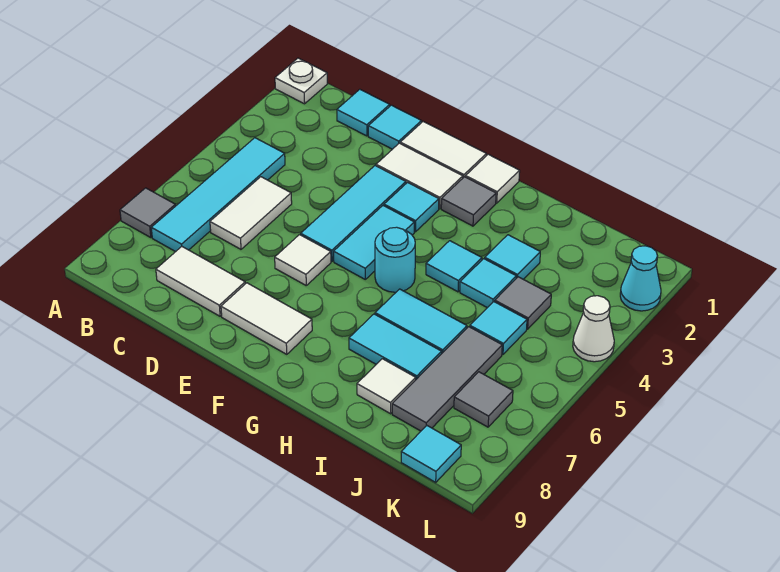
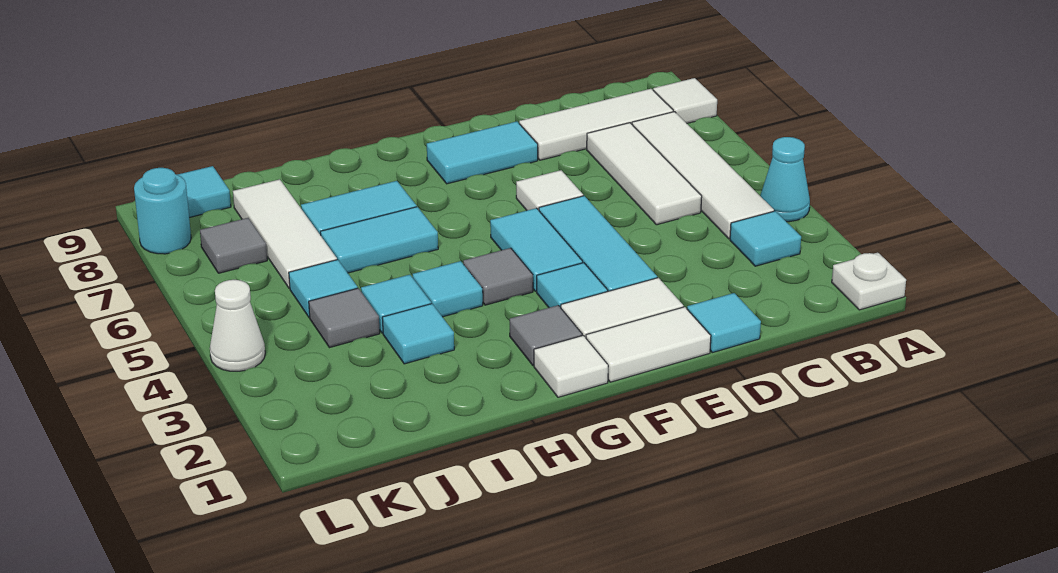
grey tile A7 level 1 -> grey tile G4 level 1
cyan tile B4:B7 level 1 -> white tile B4:B7 level 1
cyan tile C1 level 1 -> cyan tile B3 level 1
white tile C5:C6 level 1 -> white tile C5:C7 level 1
white tile C8:D8 level 1 -> white tile B8:D8 level 1
white tile E8:F8 level 1 -> cyan tile E8:F8 level 1
cyan round brick G5 level 1 -> cyan round brick L8 level 1
white tile I8 level 1 -> white tile A8 level 1
grey tile J6:J8 level 1 -> white tile J6:J8 level 1
cyan cone L2 level 1 -> cyan cone A4 level 1

